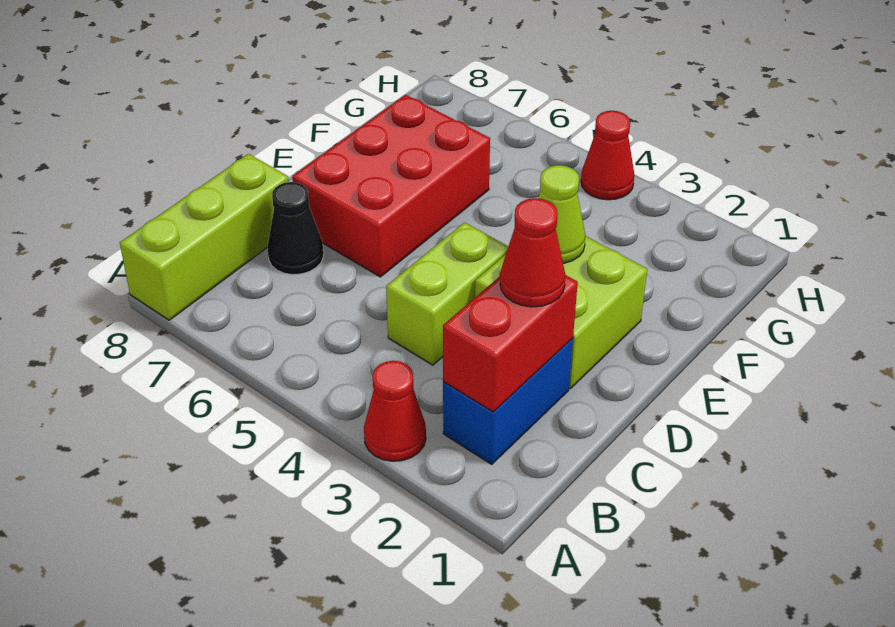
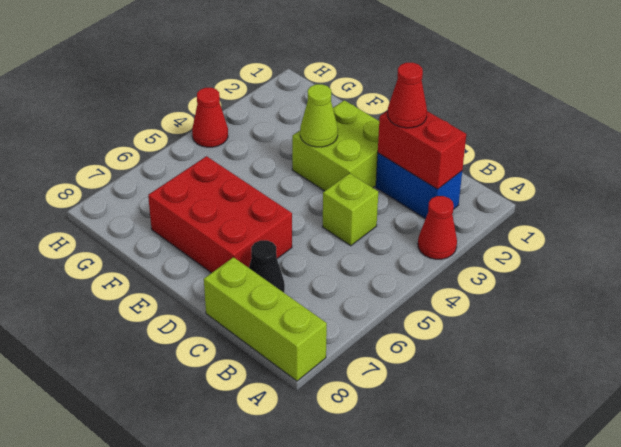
lime brick C4:D4 level 1 -> lime brick C4 level 1

